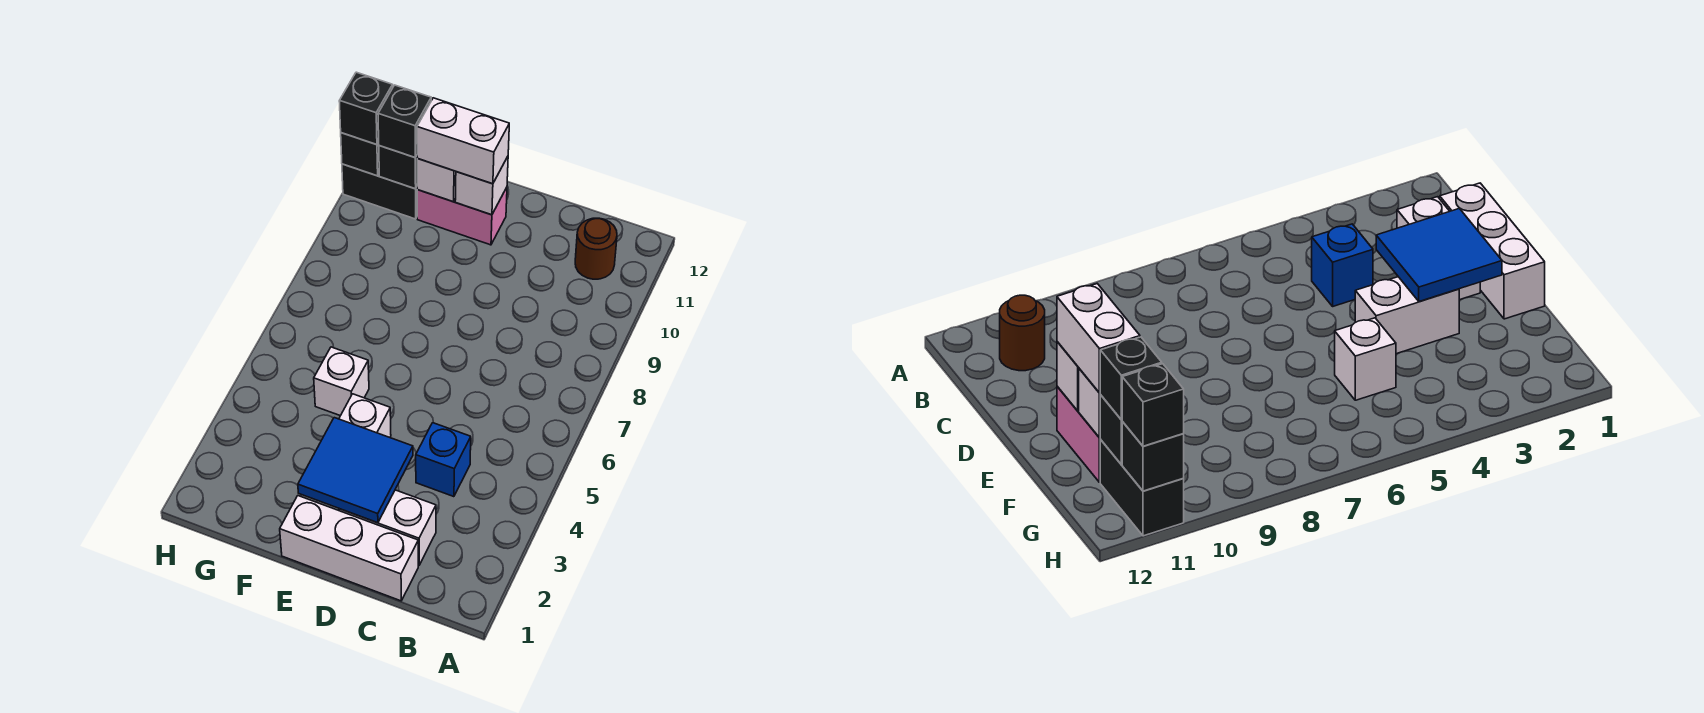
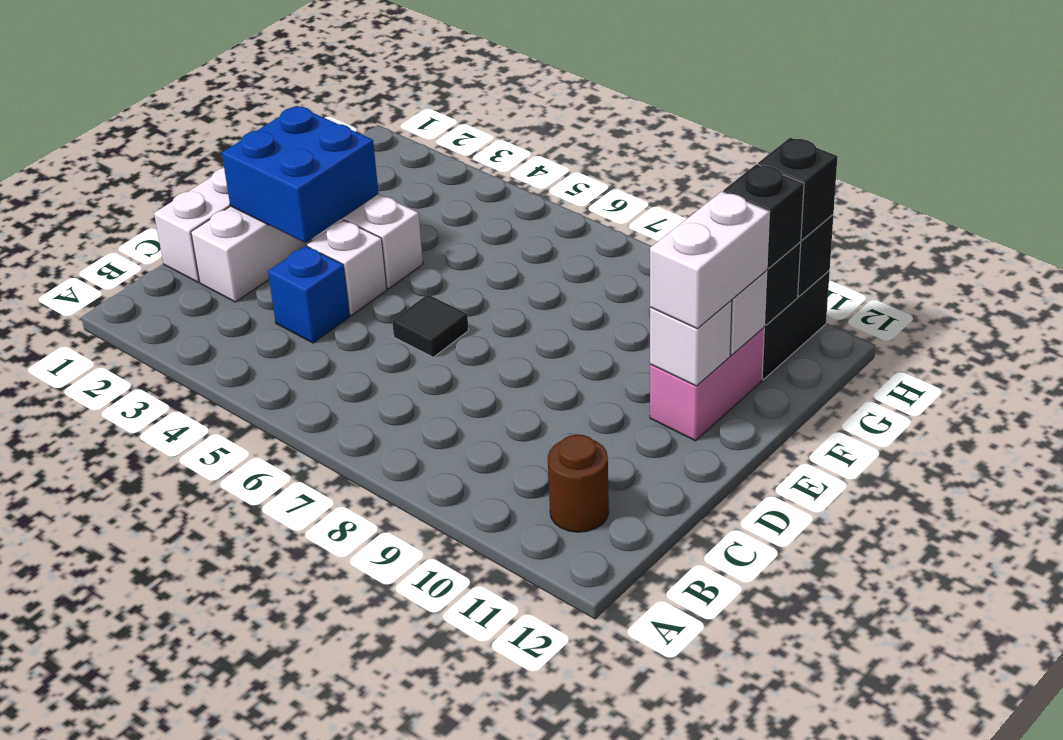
blue tile D2:E3 level 2 -> blue brick D2:E3 level 2
none -> black tile D6 level 1
white brick F5 level 1 -> white brick D4 level 1

